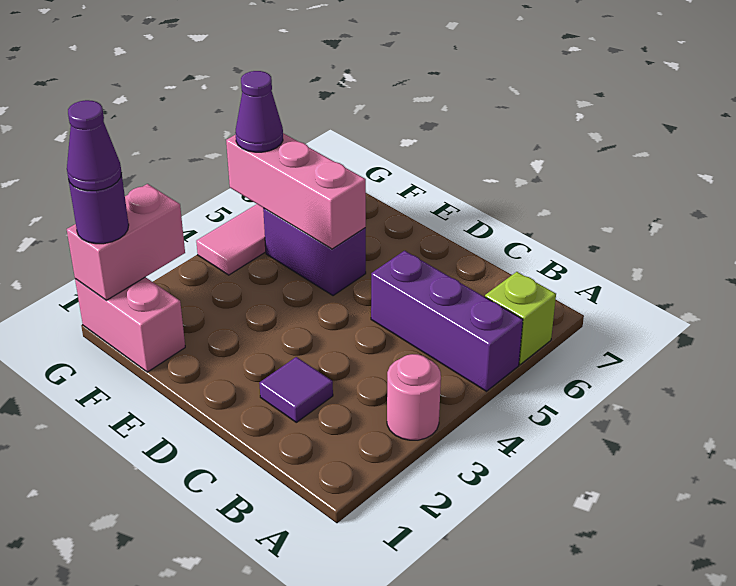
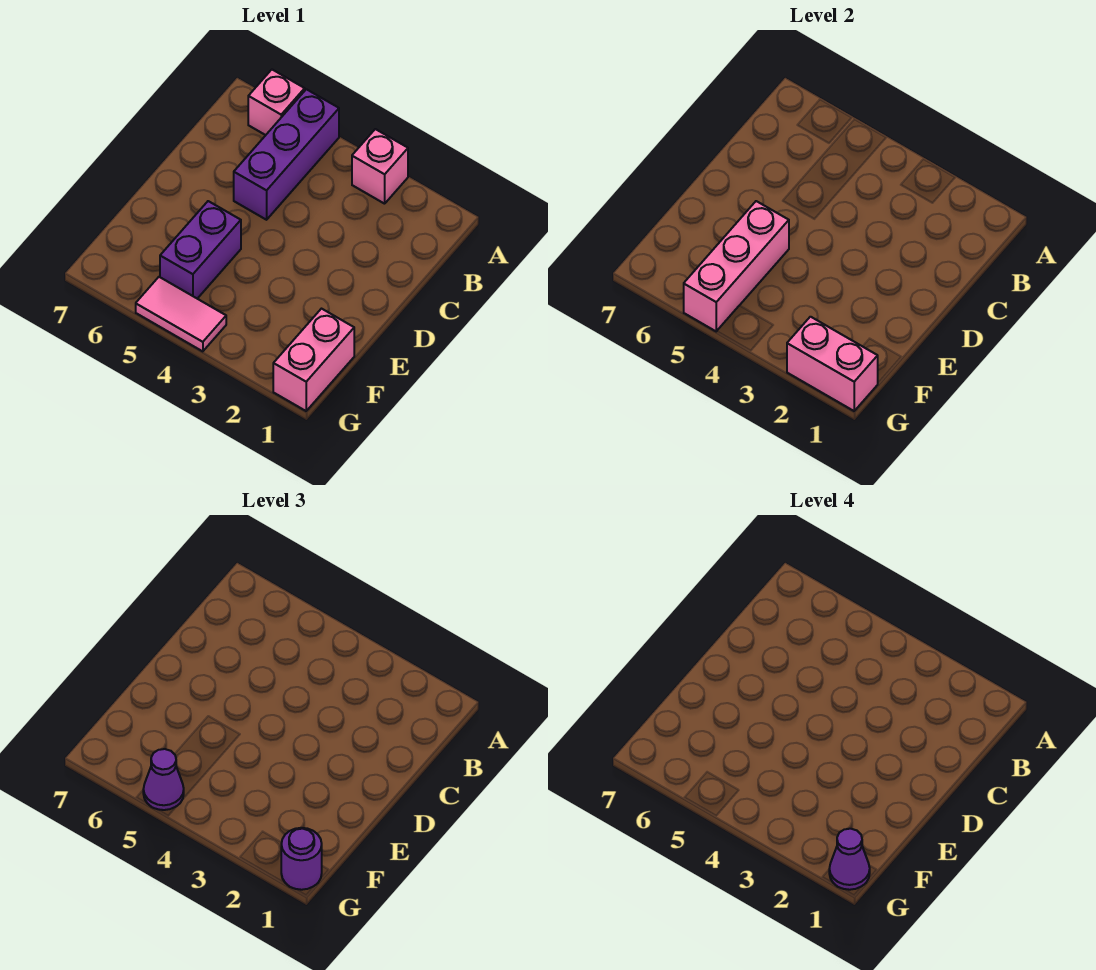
pink round brick A3 level 1 -> pink brick A3 level 1
lime brick A6 level 1 -> pink brick A6 level 1
purple tile C2 level 1 -> none

